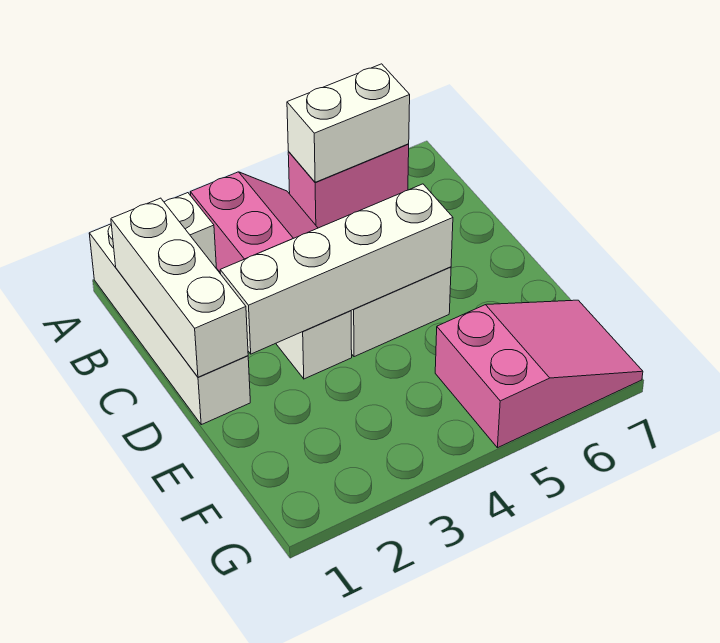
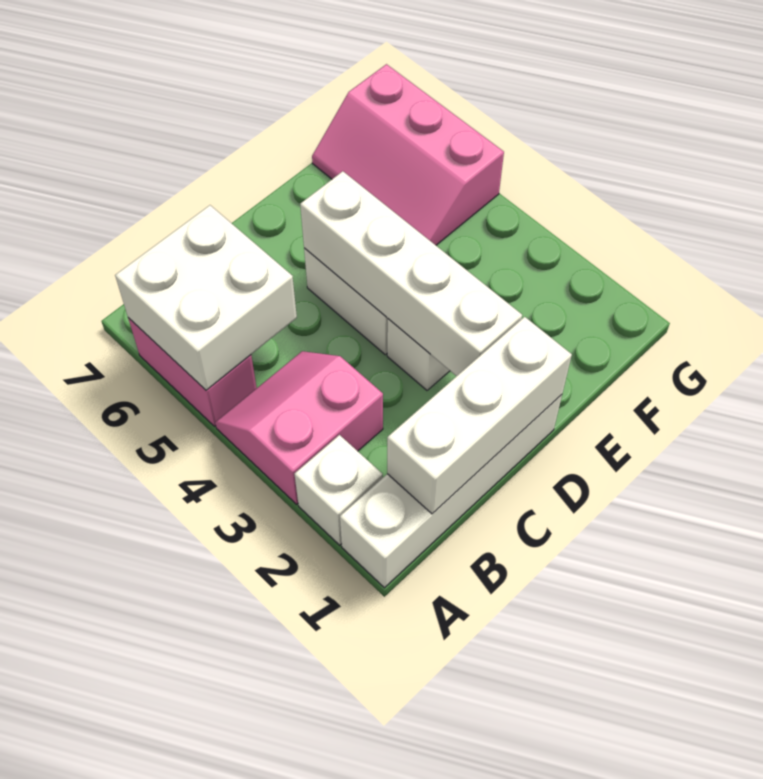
white brick A5:A6 level 2 -> white brick A5:B6 level 2
pink slope F5:G7 level 1 top 5 -> pink slope F5:G7 level 1 top G

